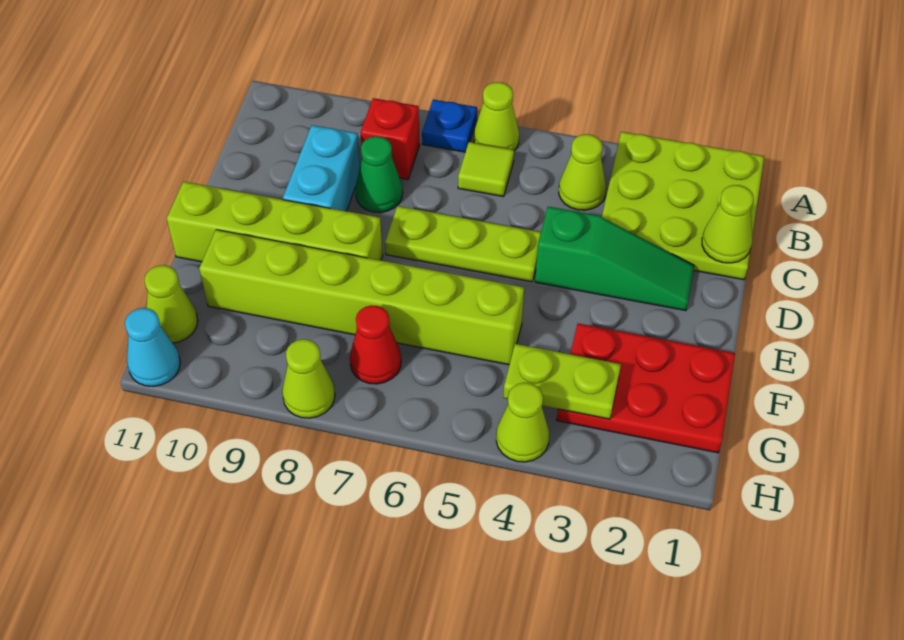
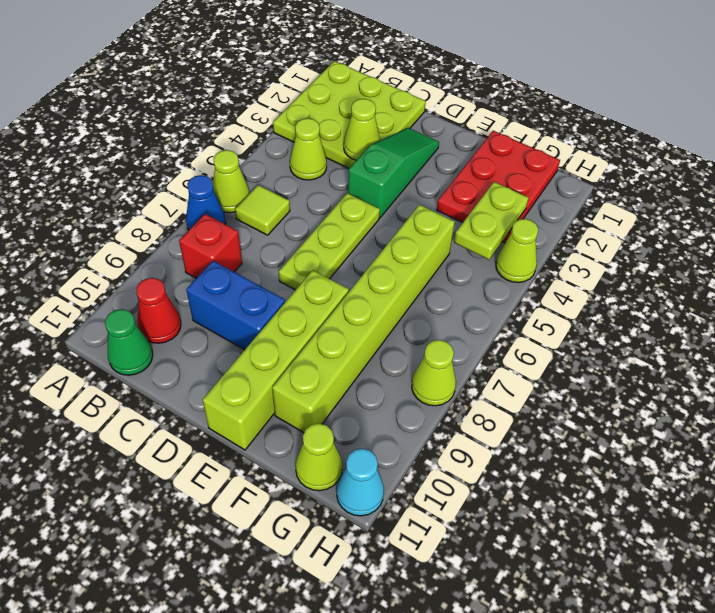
blue plate A7 level 1 -> blue cone A7 level 1
lime cone C1 level 2 -> lime cone C3 level 2
green cone C8 level 1 -> green cone B11 level 1
cyan brick C9:D9 level 1 -> blue brick C9:D9 level 1
red cone G7 level 1 -> red cone B10 level 1

